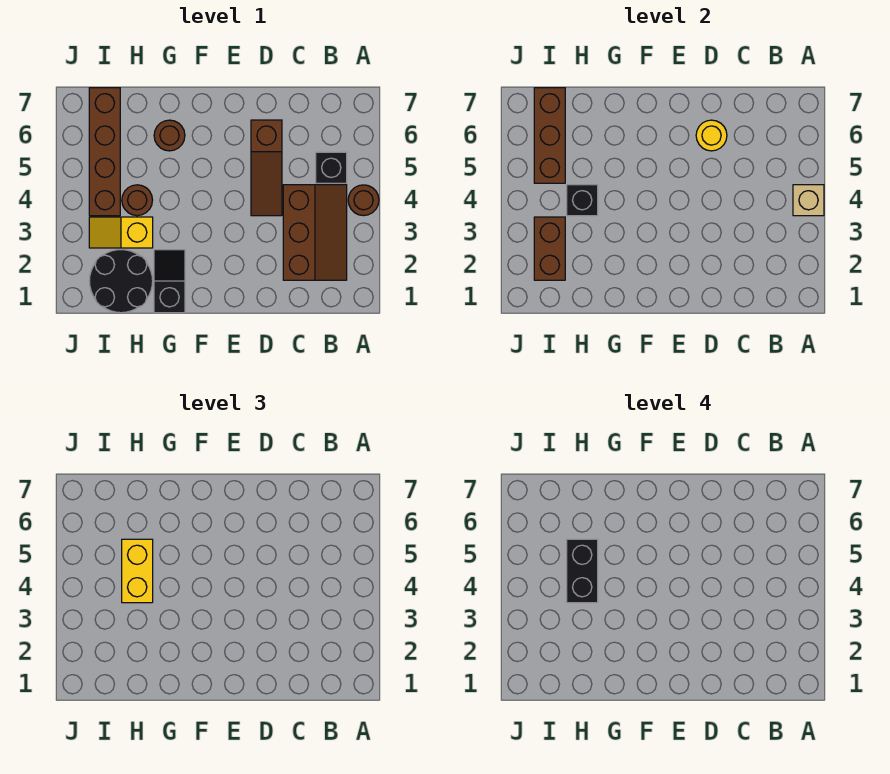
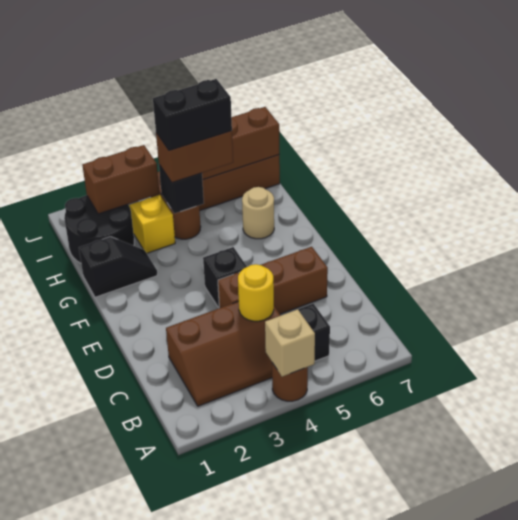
brown slope D4:D6 level 1 top 6 -> brown brick D4:D6 level 1
yellow round brick D6 level 2 -> yellow round brick C4 level 2
none -> black brick E4 level 1
brown round brick G6 level 1 -> tan round brick G6 level 1
yellow brick H4:H5 level 3 -> brown brick H4:H5 level 3

